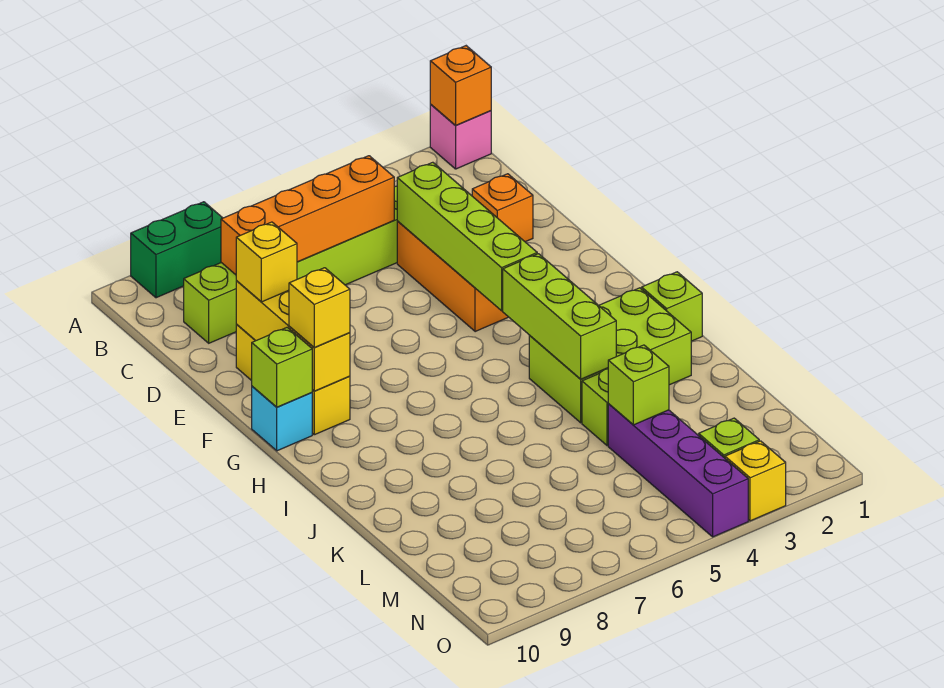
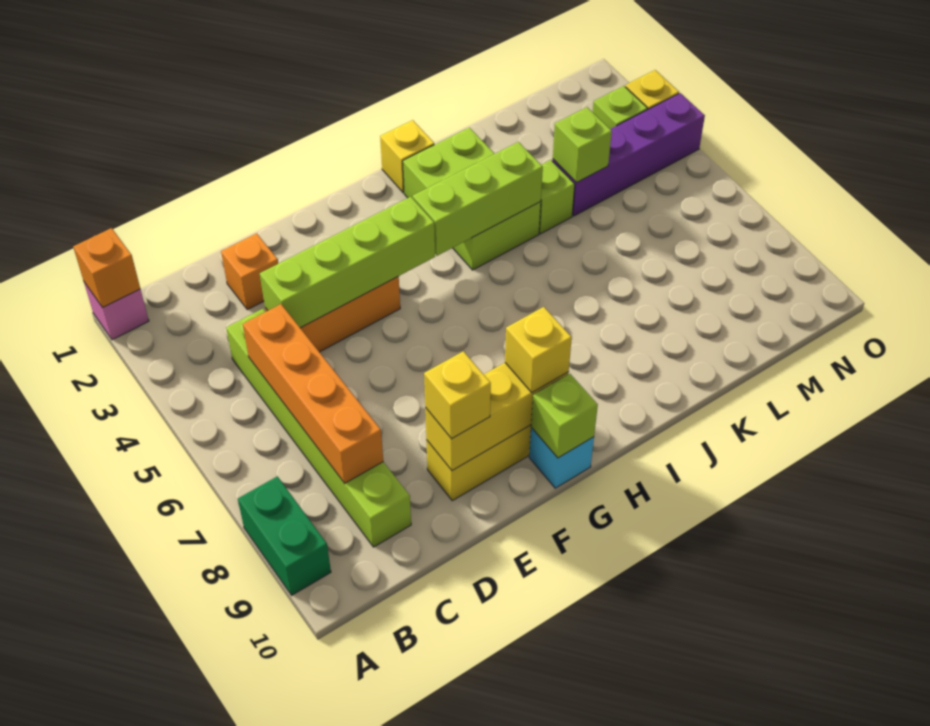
lime brick I1 level 1 -> yellow brick I1 level 1

